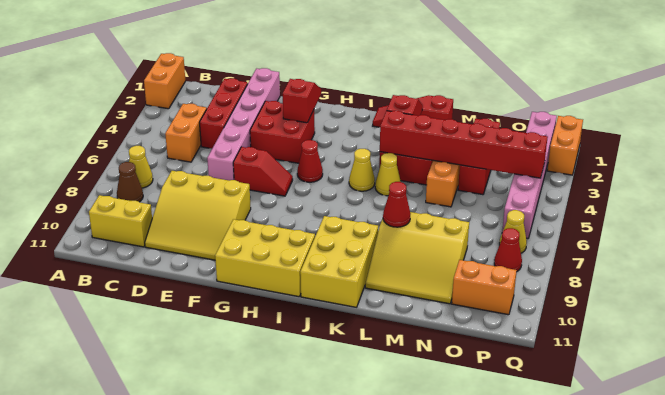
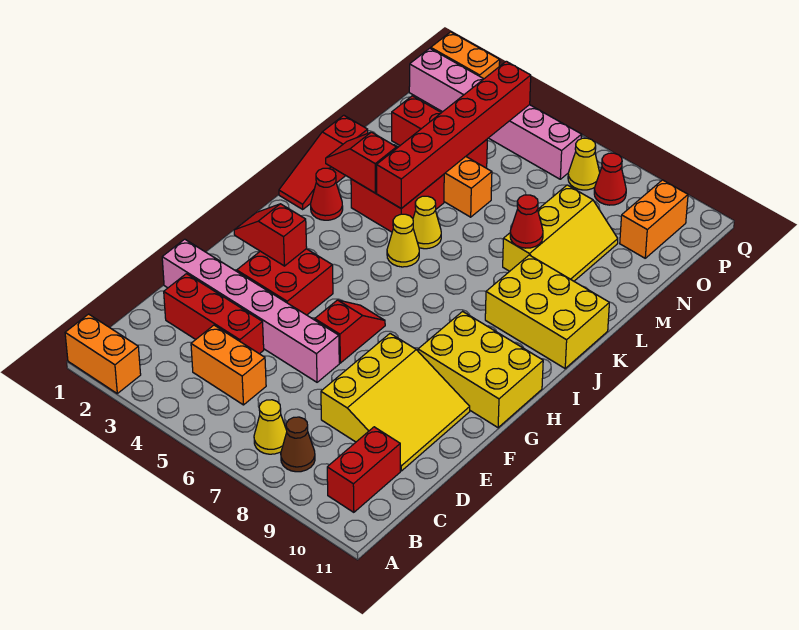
yellow brick B10:C10 level 1 -> red brick B10:C10 level 1
yellow brick G10:I11 level 1 -> yellow brick G9:H11 level 1
red cone H5 level 1 -> red cone J2 level 1
yellow slope L8:N10 level 1 top 8 -> yellow slope L8:N9 level 1 top 8

